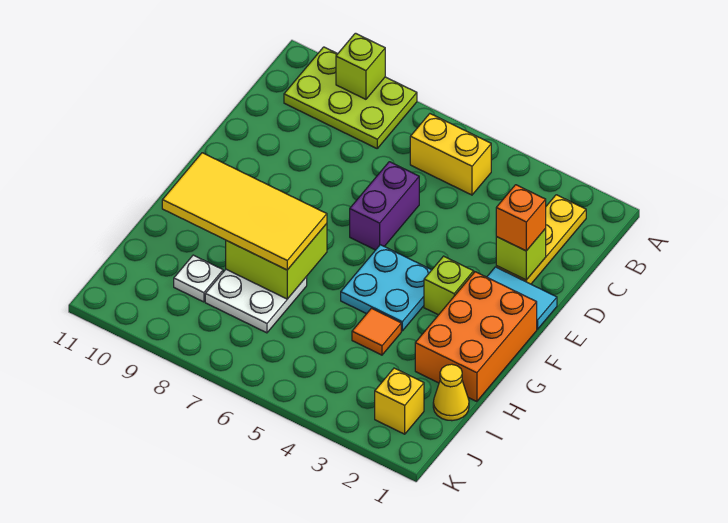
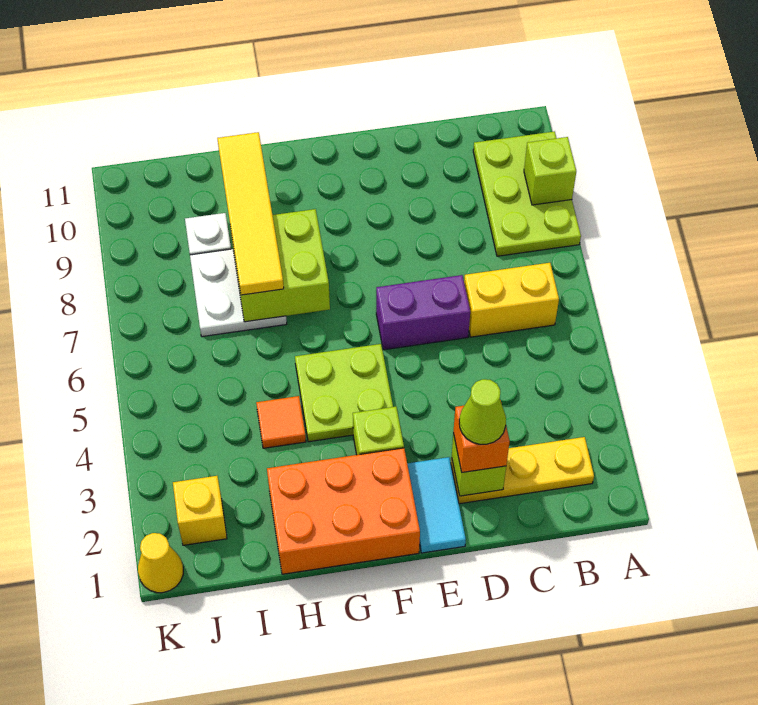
yellow brick B5:B6 level 1 -> yellow brick B6:C6 level 1
none -> lime cone D2 level 4
cyan plate F4:G5 level 1 -> lime plate F4:G5 level 1
yellow tile G7:H10 level 3 -> yellow tile H7:H10 level 3
yellow cone I1 level 1 -> yellow cone K1 level 1

